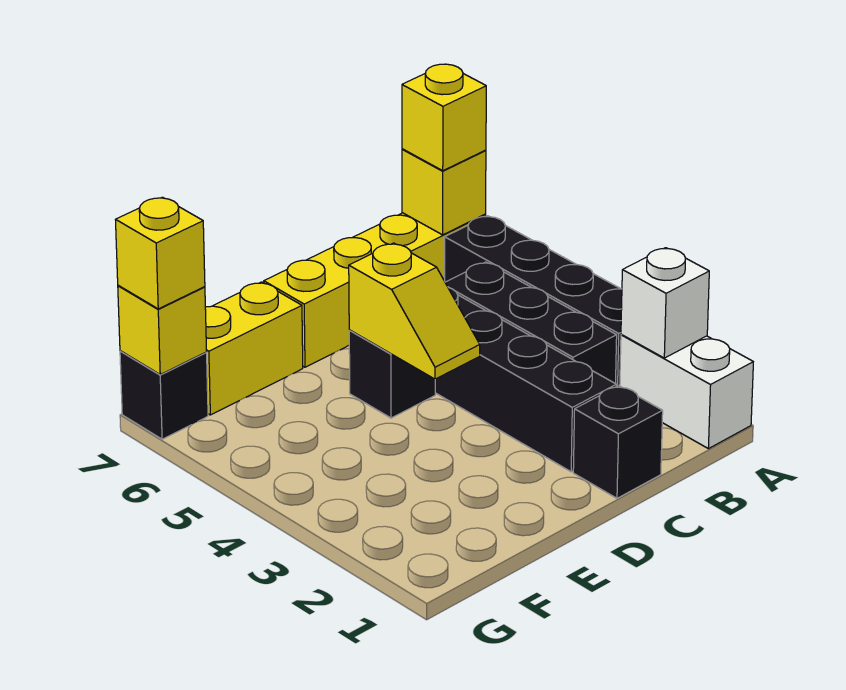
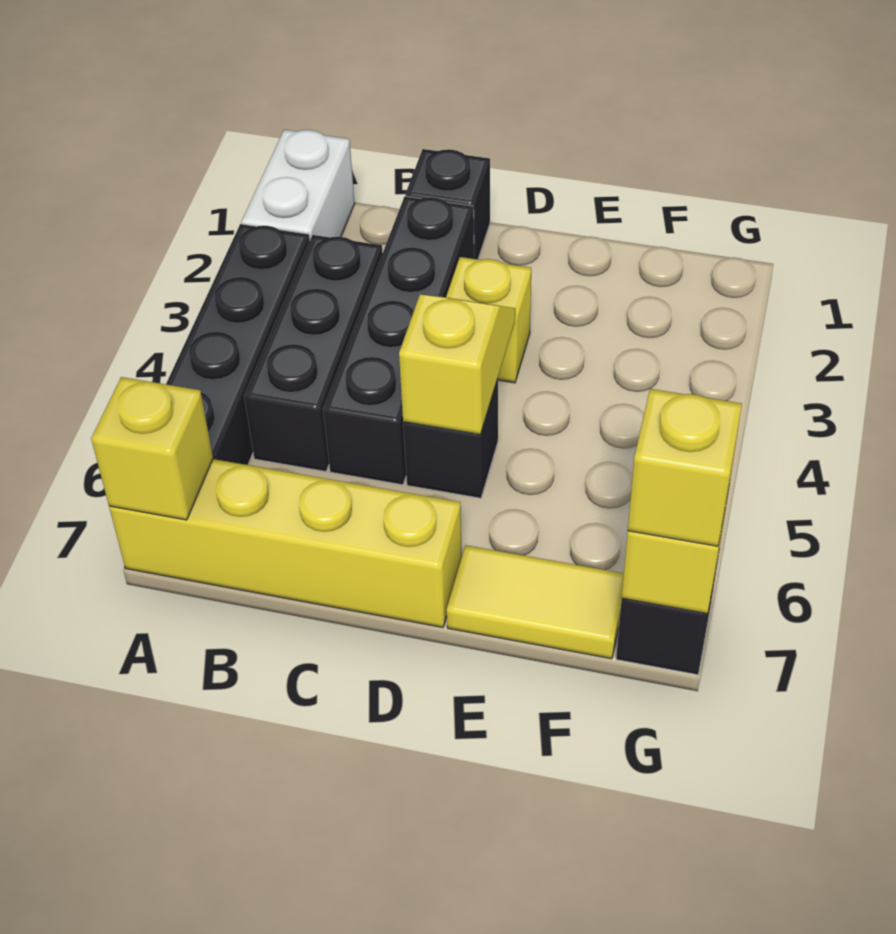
white brick A2 level 2 -> none
yellow brick A7 level 3 -> yellow brick D3 level 1
yellow brick E7:F7 level 1 -> yellow tile E7:F7 level 1

